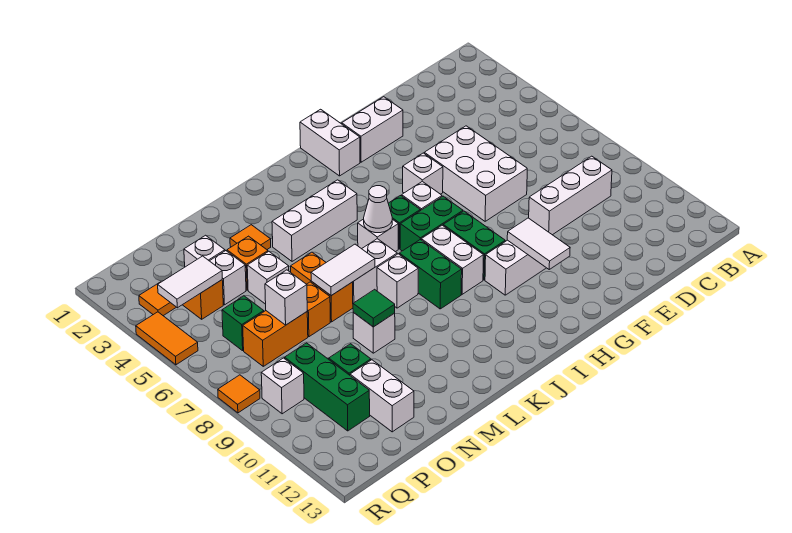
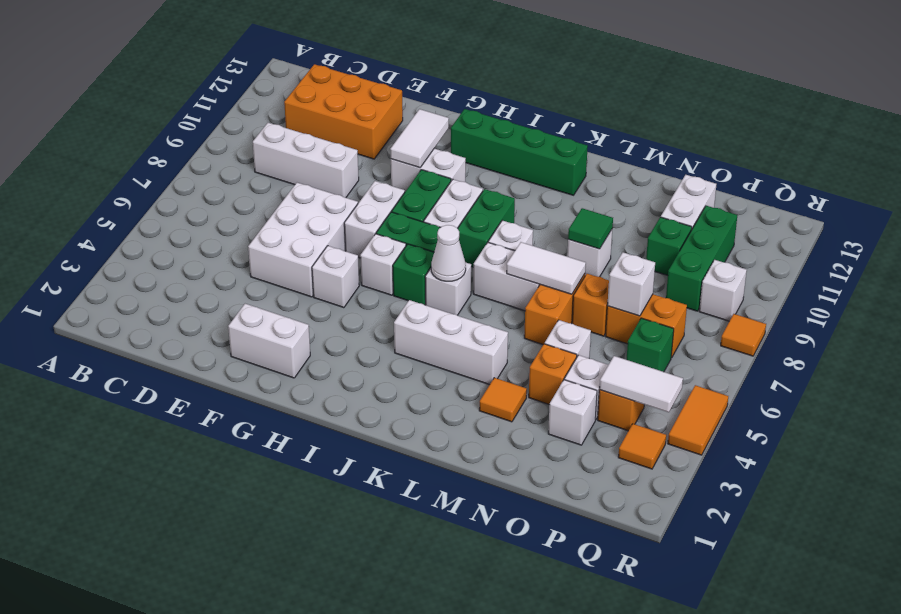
none -> orange brick C11:E12 level 1
white brick H1:H2 level 1 -> white brick G7:G8 level 1
none -> green brick H12:K12 level 1

